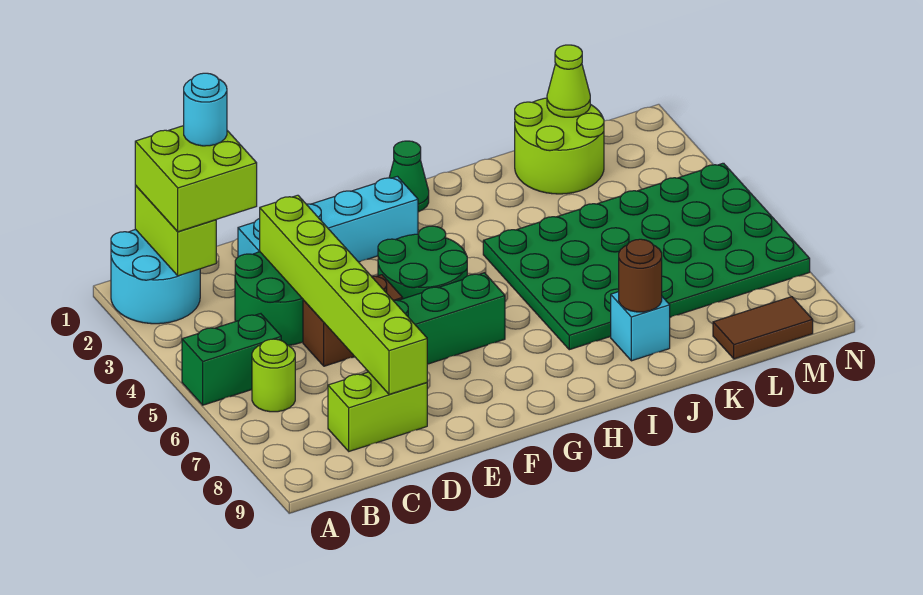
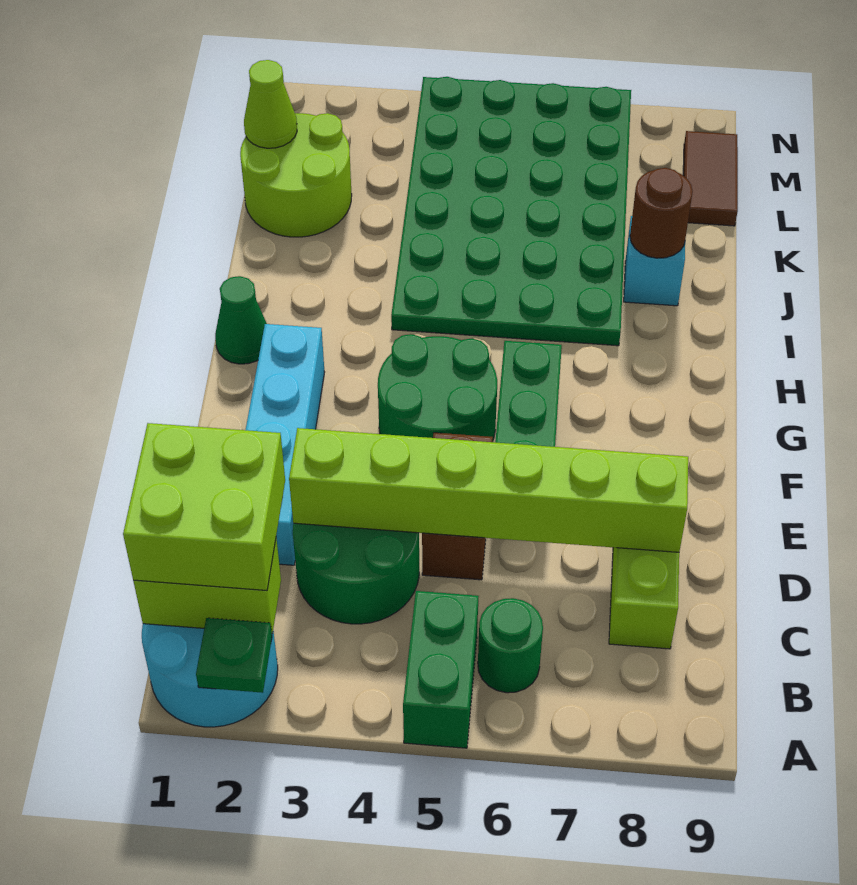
none -> green plate A2 level 2
lime round brick B6 level 1 -> green round brick B6 level 1
cyan round brick C1 level 4 -> none

